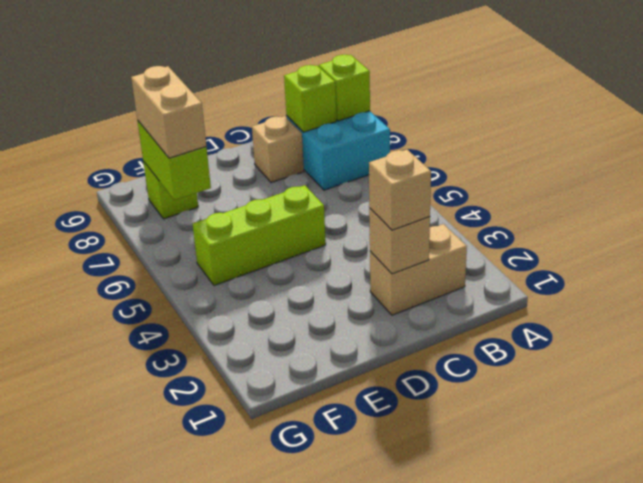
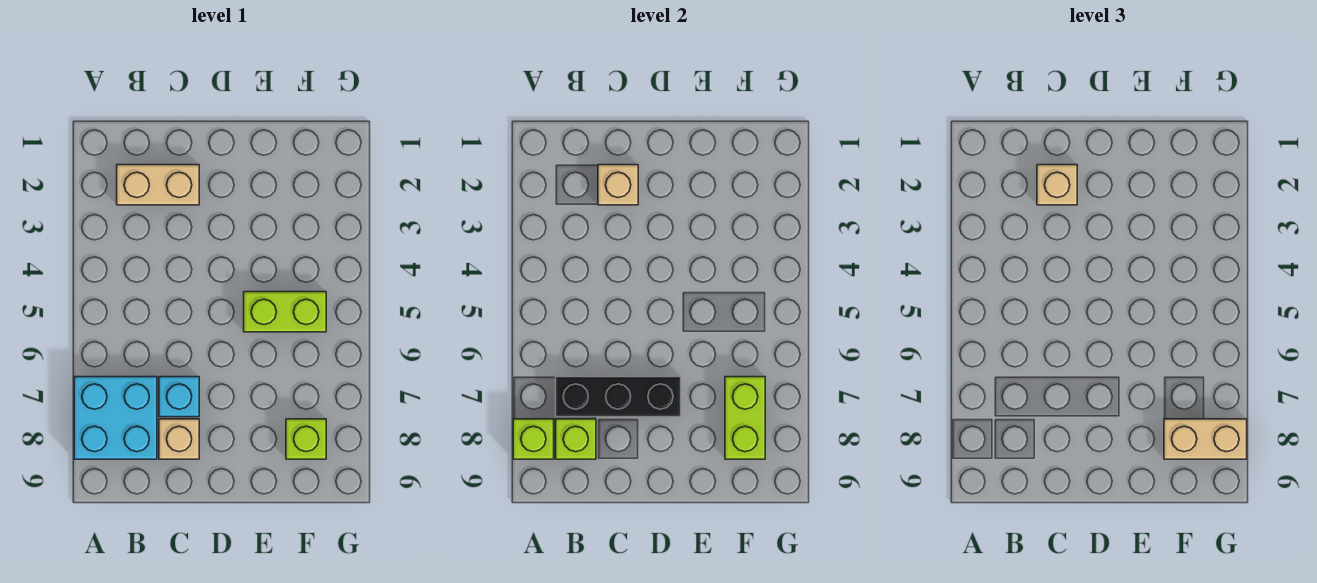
none -> black brick B7:D7 level 2
none -> cyan brick C7 level 1
lime brick D5:F5 level 1 -> lime brick E5:F5 level 1
tan brick F7:F8 level 3 -> tan brick F8:G8 level 3

